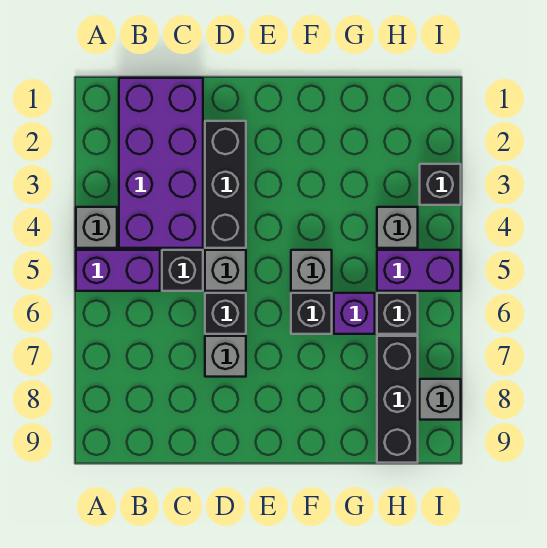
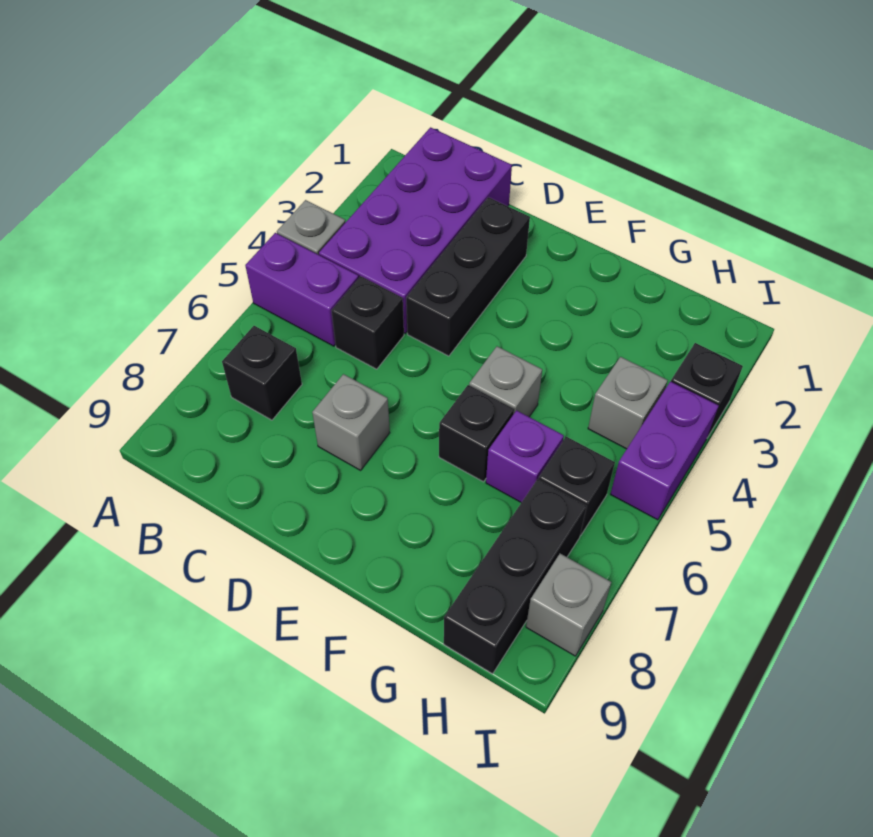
grey brick D5 level 1 -> none
black brick D6 level 1 -> black brick B7 level 1
purple brick H5:I5 level 1 -> purple brick I4:I5 level 1

